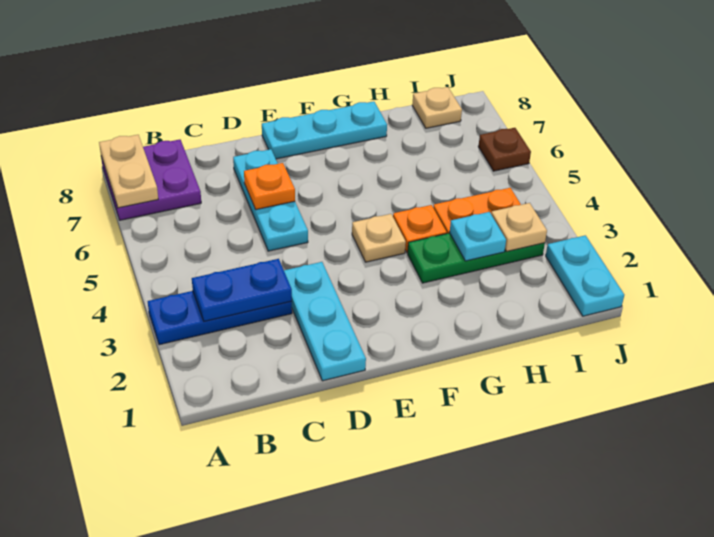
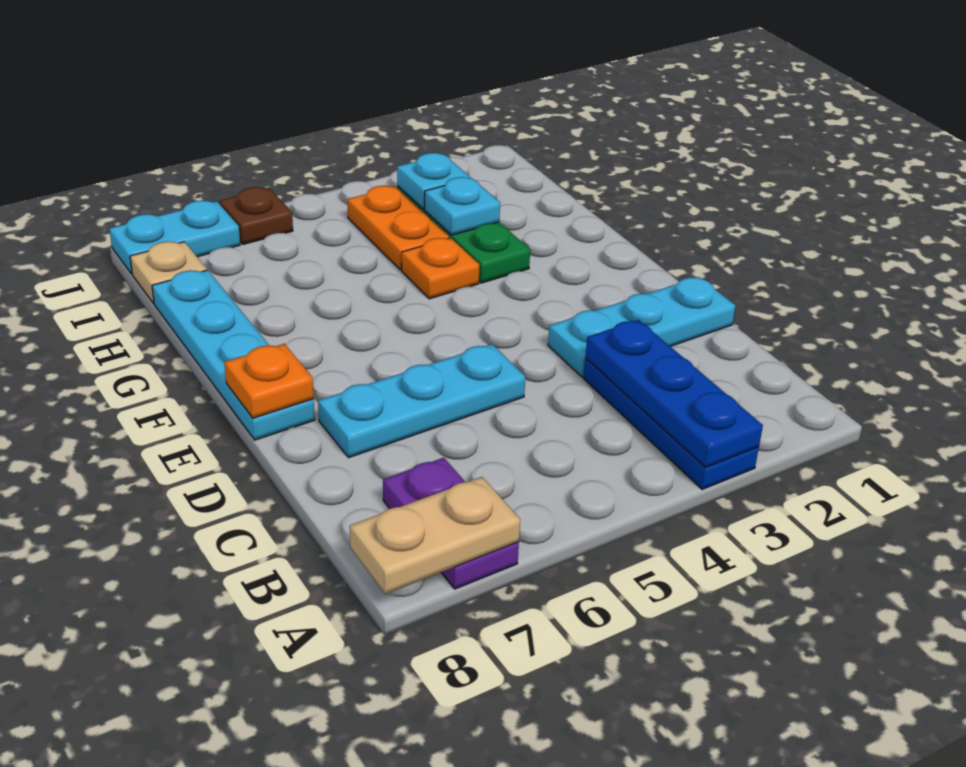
purple plate A7:B8 level 1 -> purple plate A7:B7 level 1
blue plate B3:C3 level 2 -> blue plate A3:C3 level 2
orange plate D6 level 2 -> orange plate E8 level 2
cyan plate E8:G8 level 1 -> cyan plate E8:H8 level 1
tan plate F4 level 1 -> none
tan plate I3 level 2 -> cyan plate I3 level 2
cyan plate J1:J2 level 1 -> cyan plate J7:J8 level 1

